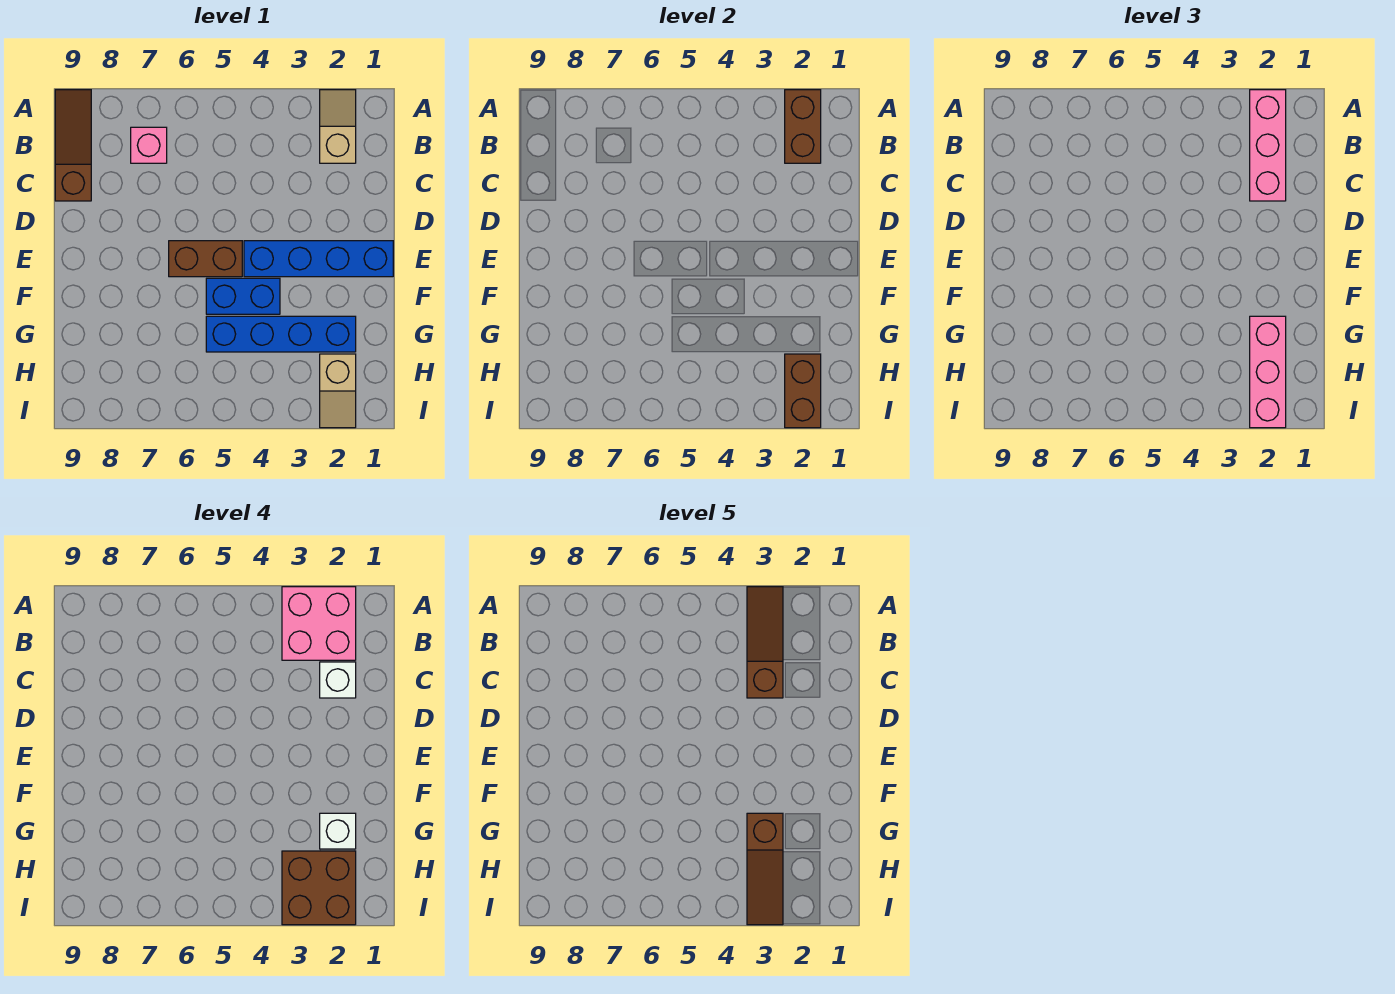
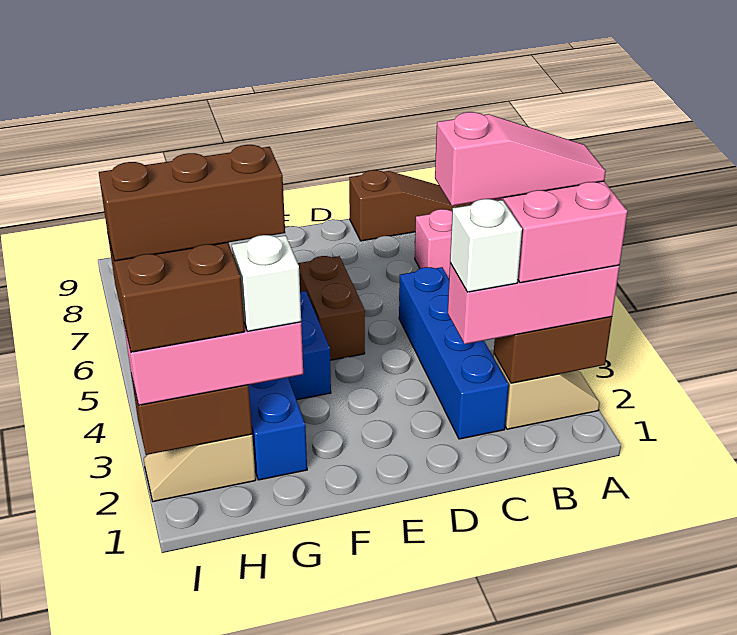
brown slope A3:C3 level 5 top C -> pink slope A3:C3 level 5 top C
blue brick E1:E4 level 1 -> blue brick C2:C5 level 1
brown slope G3:I3 level 5 top G -> brown brick G3:I3 level 5

